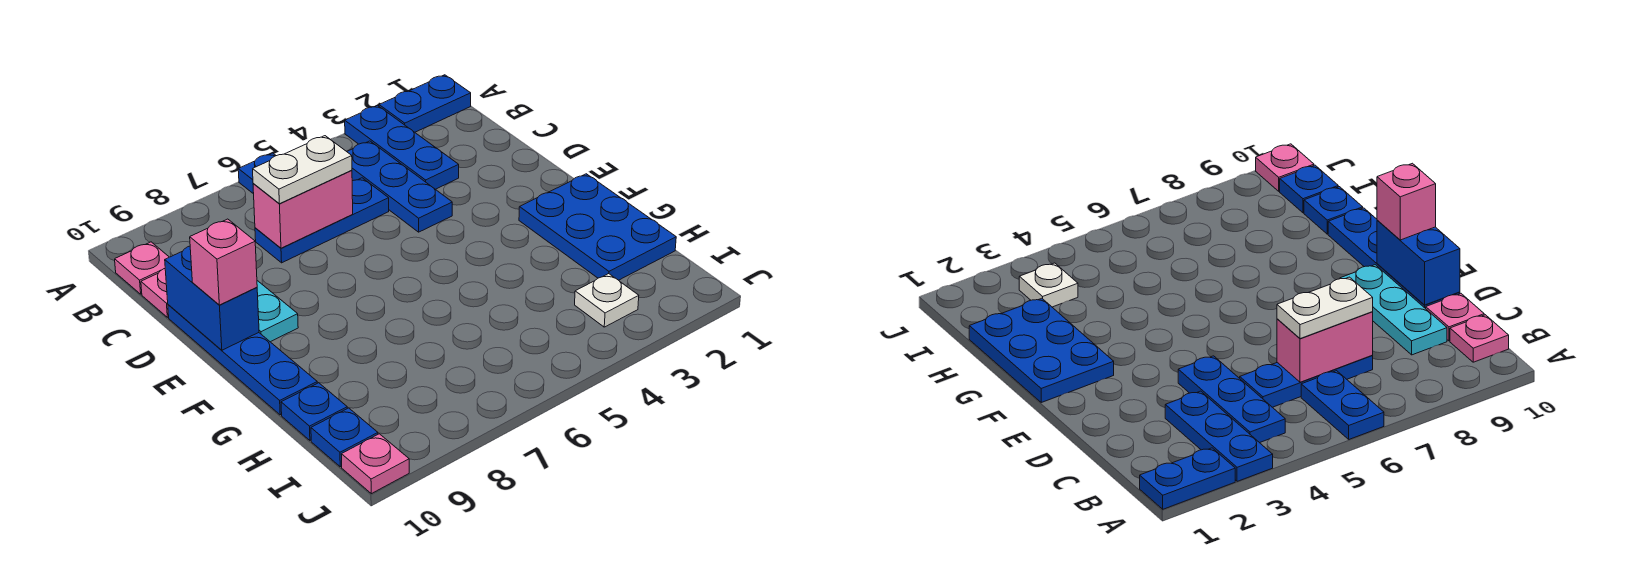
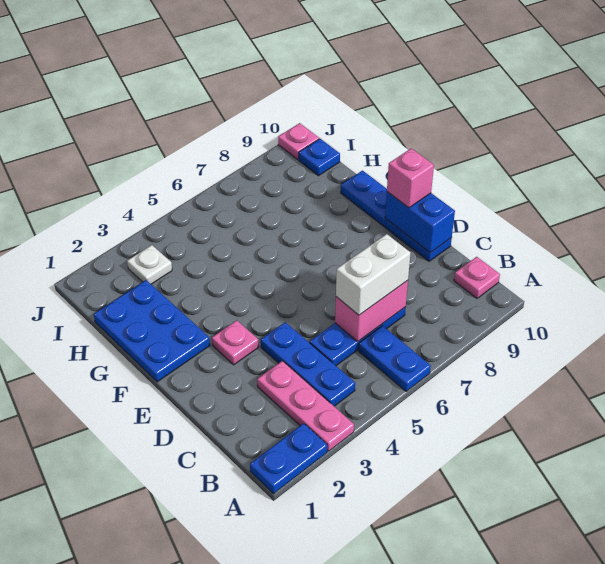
blue plate A3:C3 level 1 -> pink plate A3:C3 level 1
white plate C6:C7 level 3 -> white brick C6:C7 level 3
cyan plate C9:E9 level 1 -> none
pink plate C10 level 1 -> pink plate E3 level 1
blue plate H10 level 1 -> none

